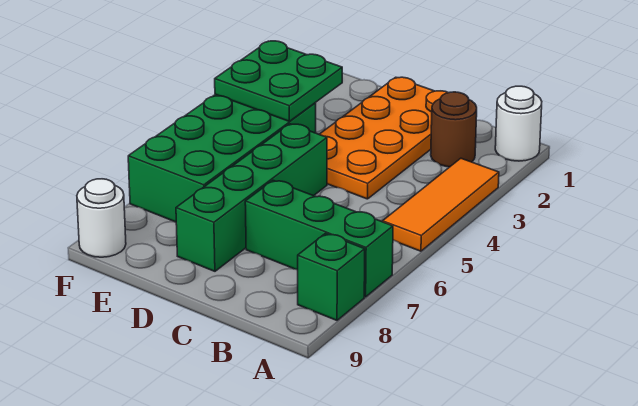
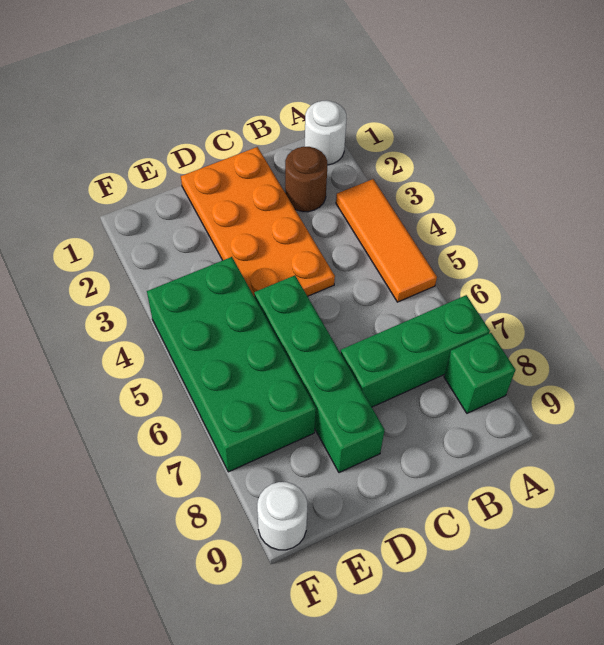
green plate E3:F4 level 2 -> none

